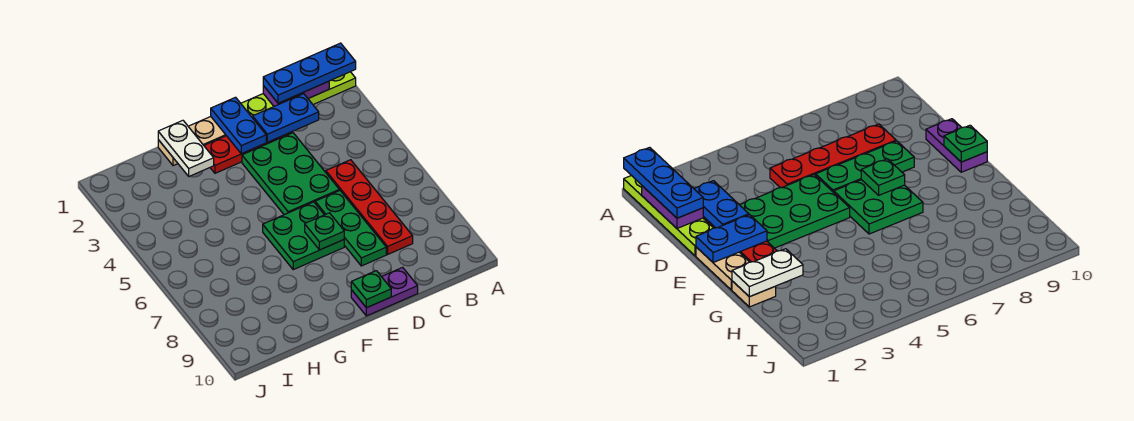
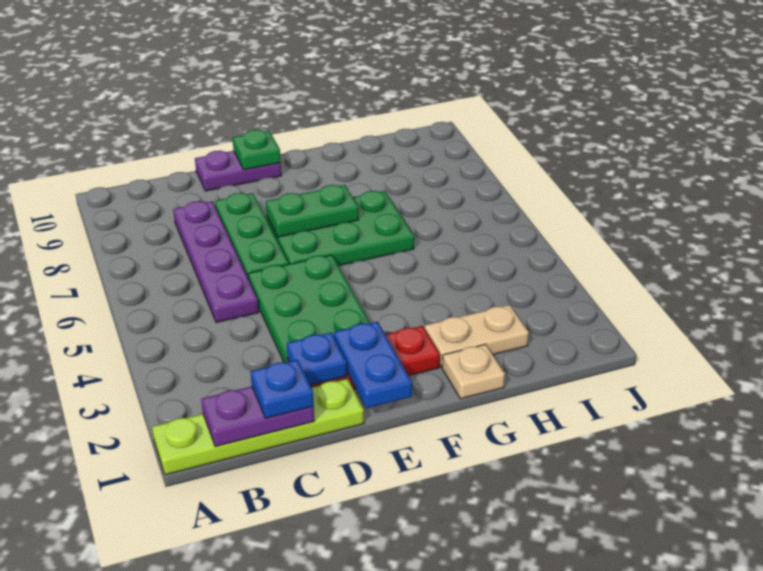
blue plate A1:C1 level 3 -> blue plate C1 level 3
blue plate C2:D2 level 2 -> blue plate D2 level 2
red plate C5:C8 level 1 -> purple plate C5:C8 level 1
tan plate E1:F1 level 1 -> tan plate G2:H2 level 1
green plate E6:F7 level 1 -> green plate E6:G7 level 1
green plate E7 level 2 -> green plate E7:F7 level 2
white plate G1:G2 level 2 -> none

